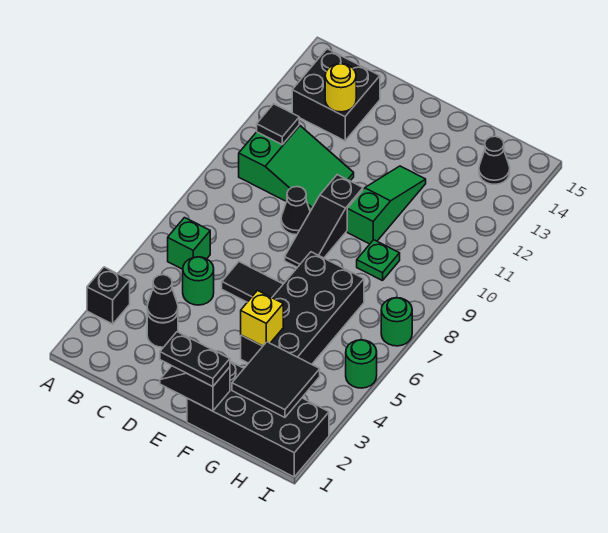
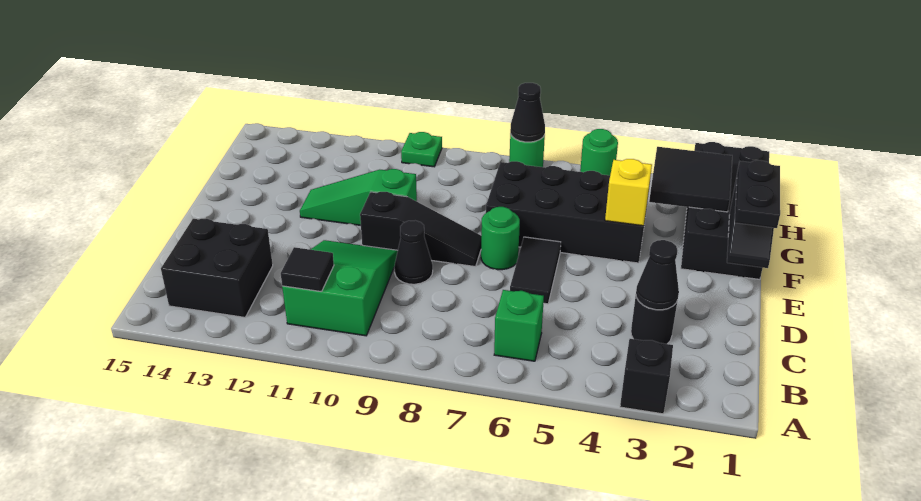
green round brick C5 level 1 -> green round brick E7 level 1
yellow round brick C13 level 2 -> none
green plate G9 level 1 -> green plate I10 level 1
black cone H14 level 1 -> black cone I7 level 2

